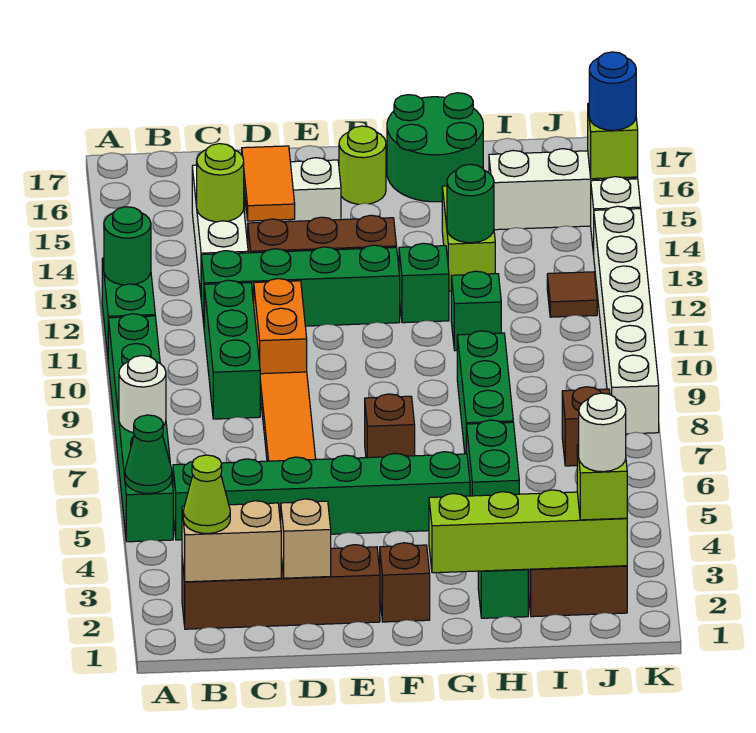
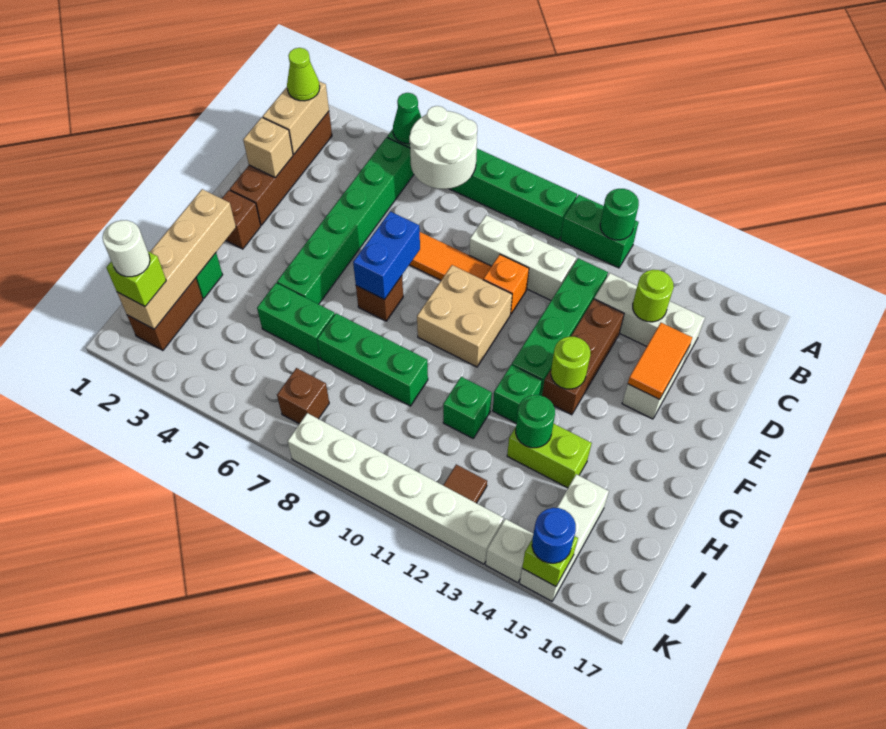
white round brick A7 level 2 -> white round brick A6:B7 level 2
green brick C9:C11 level 1 -> white brick C9:C11 level 1
orange brick D10:D11 level 1 -> orange brick D10 level 1
orange tile D14:D15 level 2 -> orange tile D15:E15 level 2
none -> blue brick E7:F7 level 2
none -> tan brick E9:F10 level 1
lime round brick F16 level 1 -> lime round brick F13 level 2
lime brick G2:J2 level 2 -> tan brick G2:J2 level 2
green round brick G16:H17 level 1 -> none

